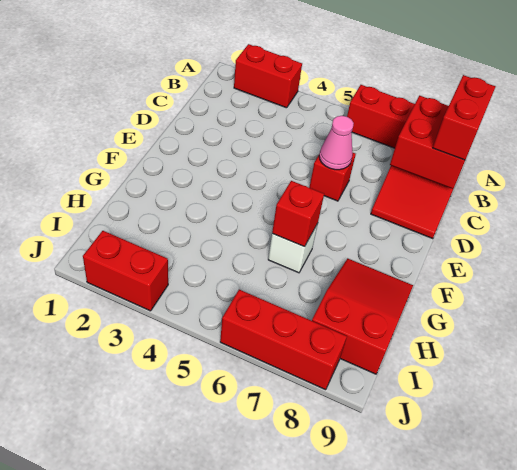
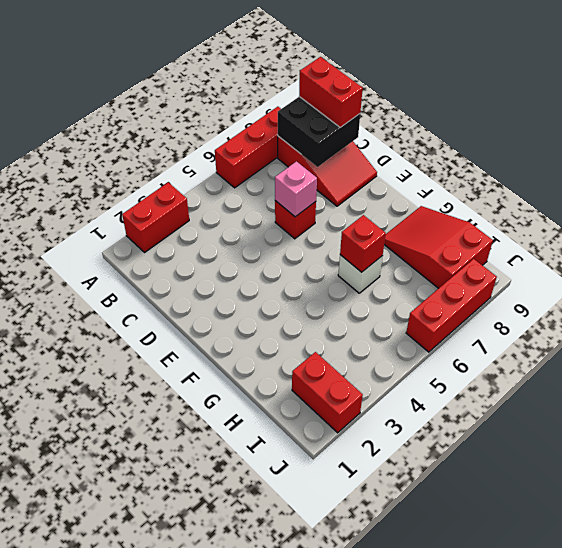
red brick B8:C9 level 2 -> black brick B8:C9 level 2
pink cone D6 level 2 -> pink brick D6 level 2
red brick J2:J3 level 1 -> red brick I2:J2 level 1

